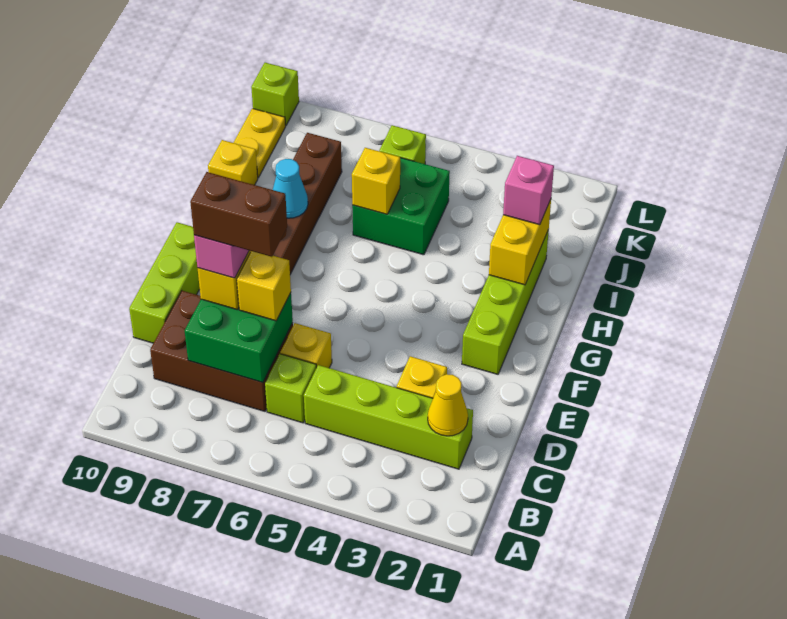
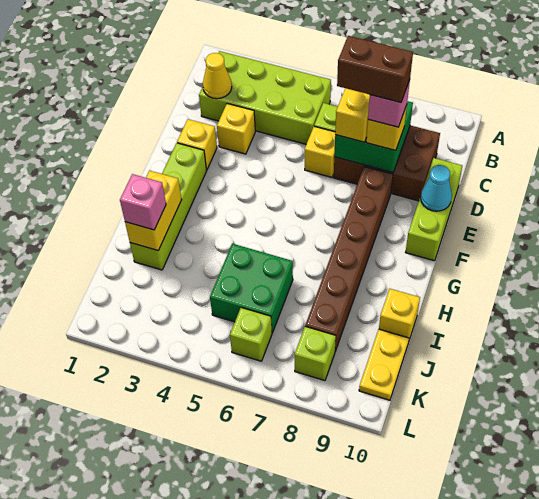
lime brick C2:C5 level 1 -> lime brick B2:C5 level 1
cyan cone H8 level 2 -> cyan cone E10 level 2
yellow brick I6 level 2 -> yellow brick E2 level 1
lime brick L10 level 1 -> lime brick K8 level 1

